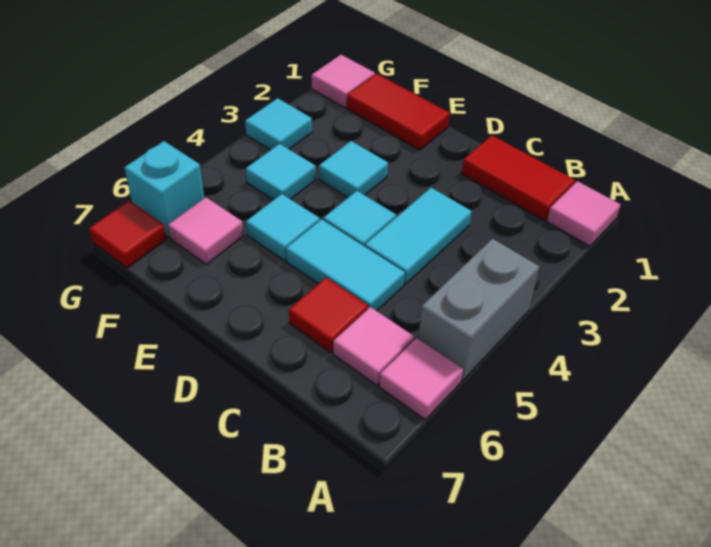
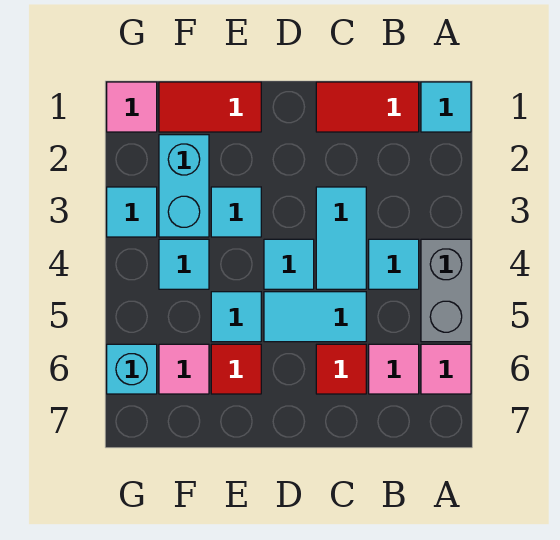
pink tile A1 level 1 -> cyan tile A1 level 1
none -> cyan tile B4 level 1
none -> cyan brick F2:F3 level 1
red tile G7 level 1 -> red tile E6 level 1

